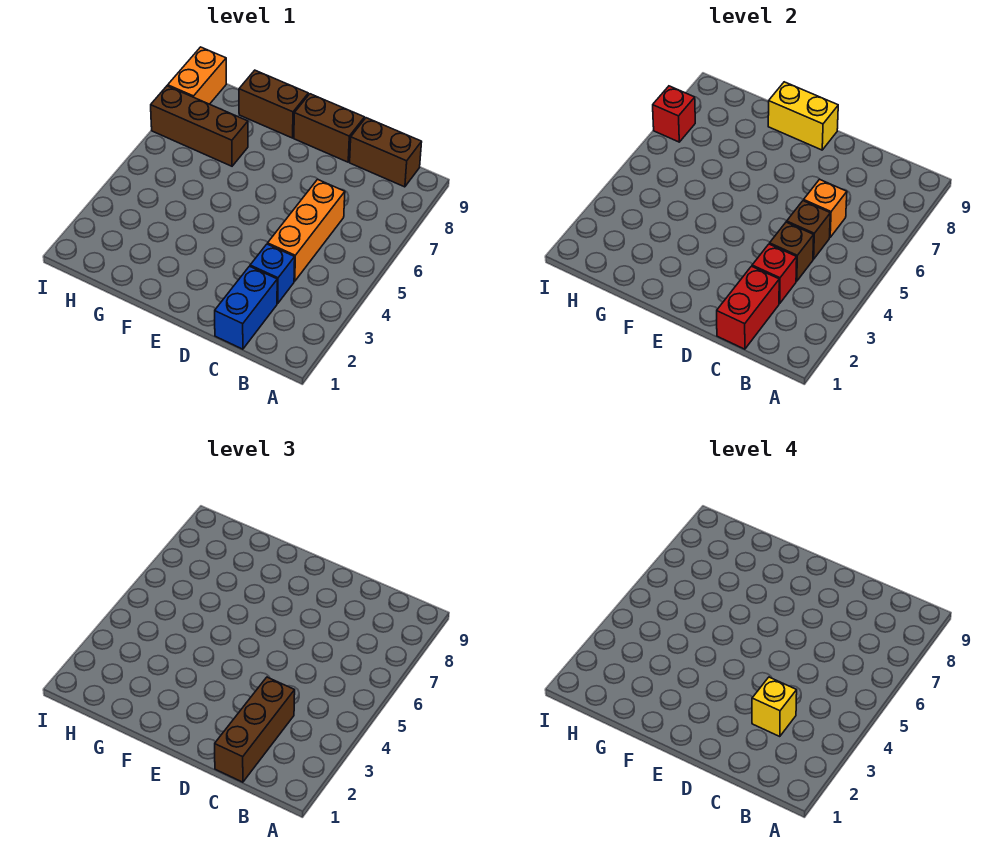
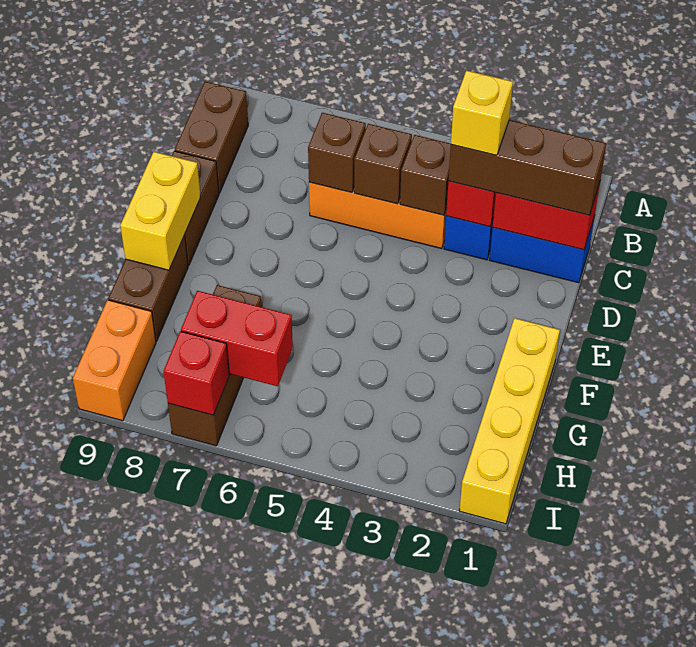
orange brick C6 level 2 -> brown brick C6 level 2
none -> yellow brick F1:I1 level 1
none -> red brick H6:H7 level 2
orange brick I8:I9 level 1 -> orange brick H9:I9 level 1

